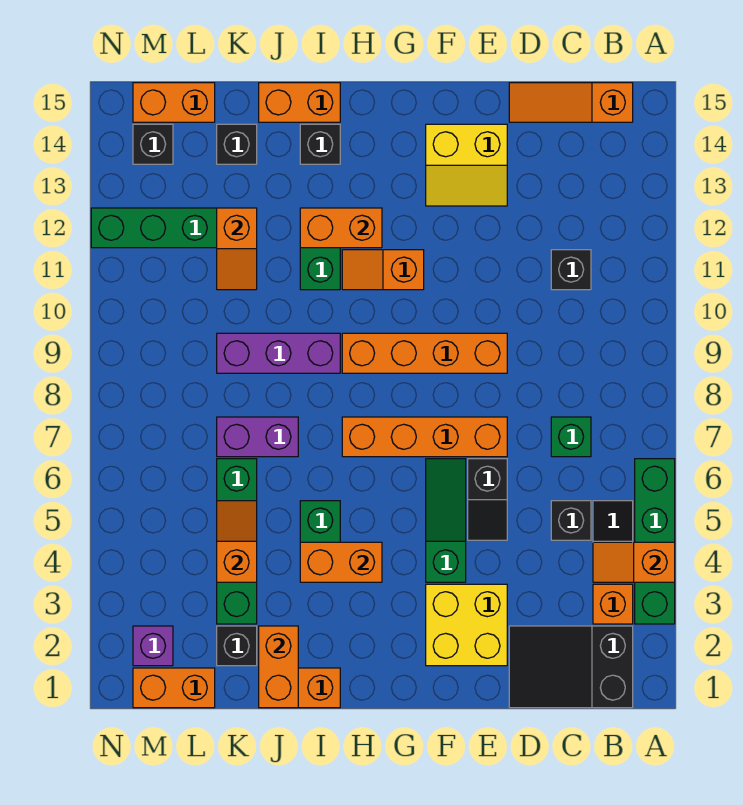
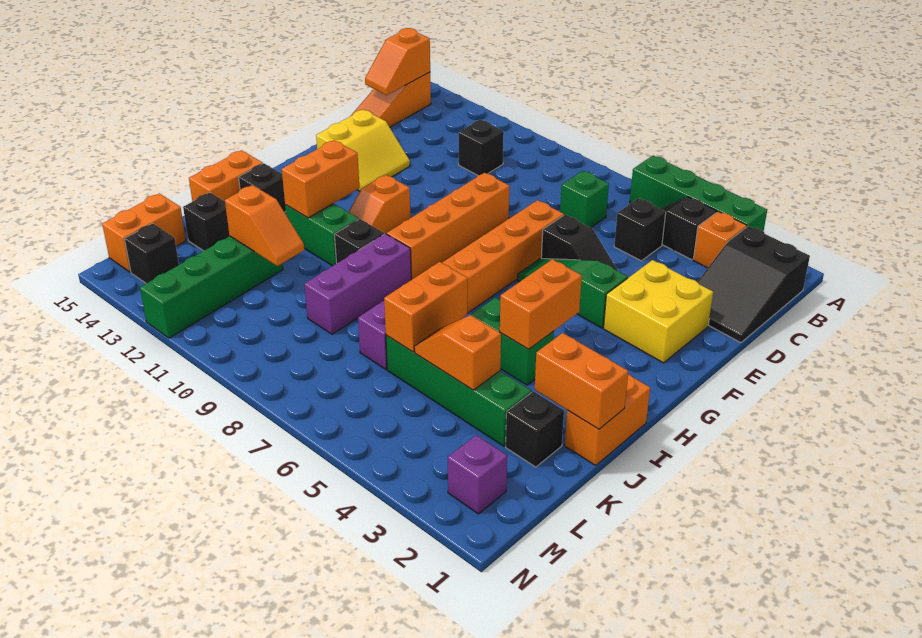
orange slope A4:B4 level 2 top A -> orange slope B15:C15 level 2 top B
none -> black brick I10 level 1
orange brick L1:M1 level 1 -> orange brick J6:K6 level 2

